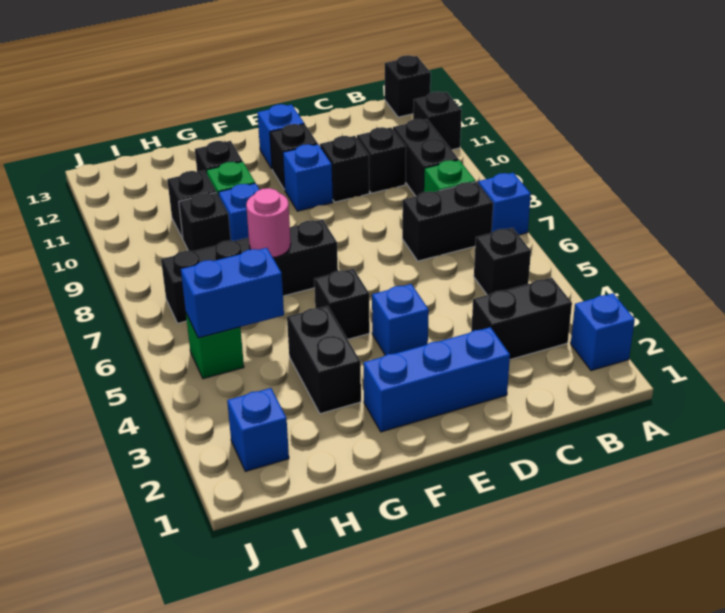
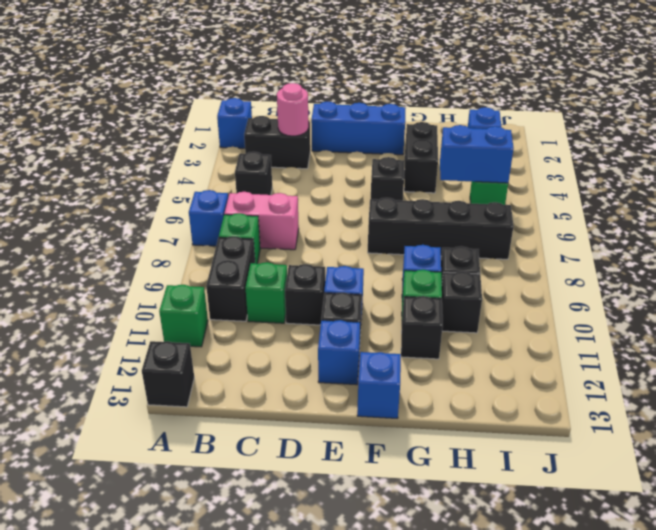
black brick A11 level 1 -> green brick A11 level 1
black brick B7:C7 level 1 -> pink brick B7:C7 level 1
black brick C10 level 1 -> green brick C10 level 1
blue brick E4 level 1 -> blue brick F13 level 1
pink round brick G7 level 2 -> pink round brick C3 level 2

